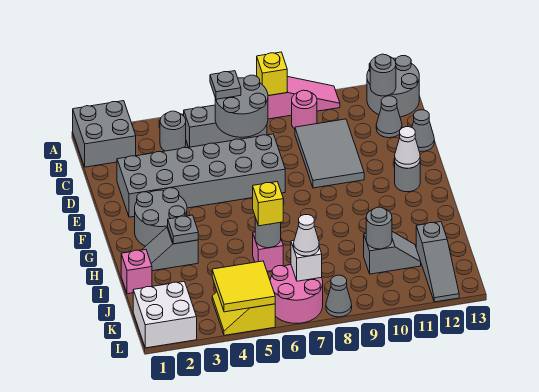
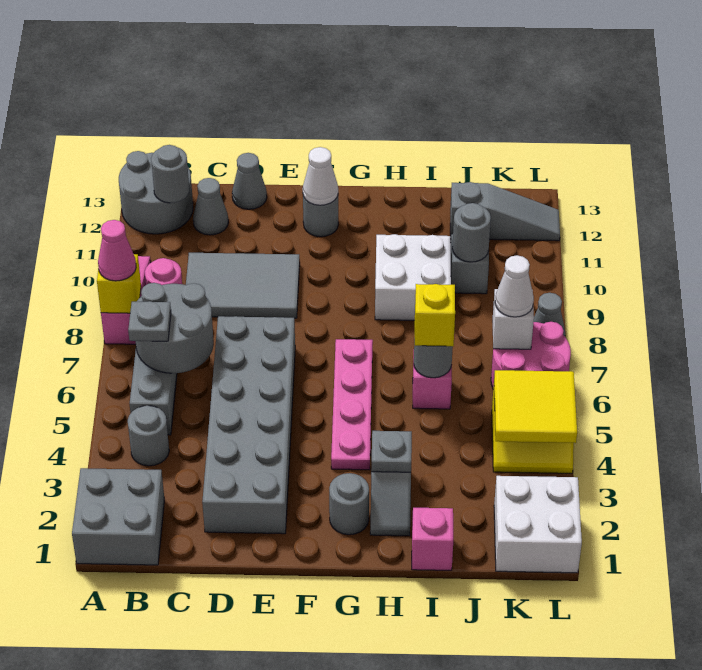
none -> pink cone A8 level 3
grey round brick F2:G3 level 1 -> grey round brick G2 level 1
none -> pink plate G4:G7 level 1
none -> white brick H9:I10 level 1

